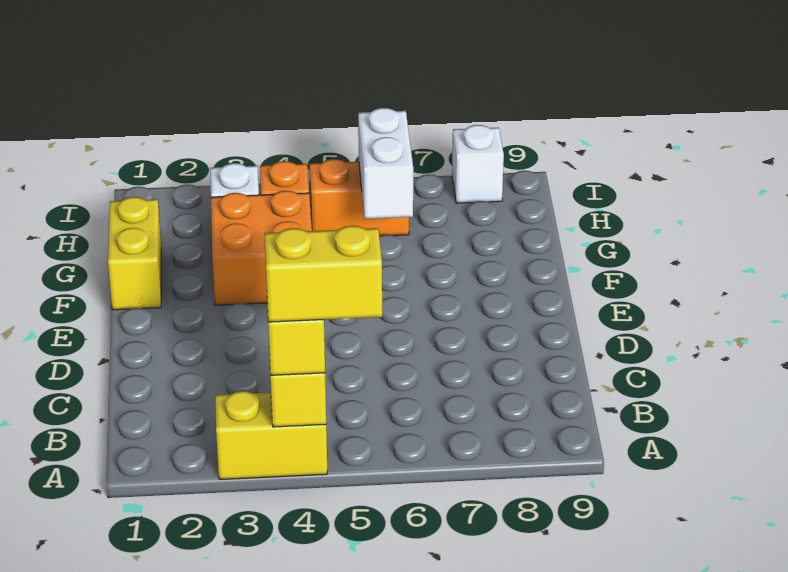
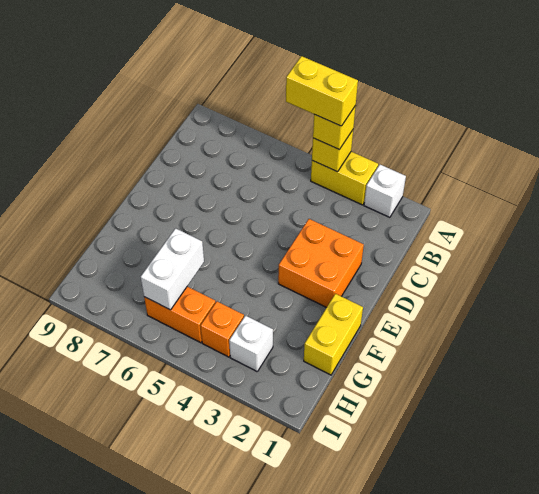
orange brick F3:G4 level 1 -> orange brick D2:E3 level 1
white brick I8 level 1 -> white brick A2 level 1

